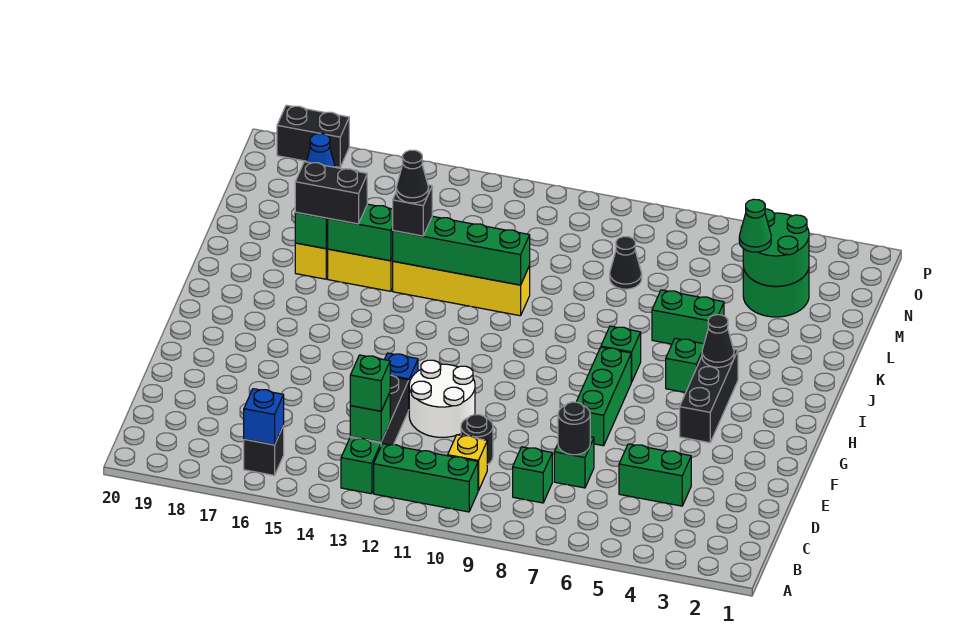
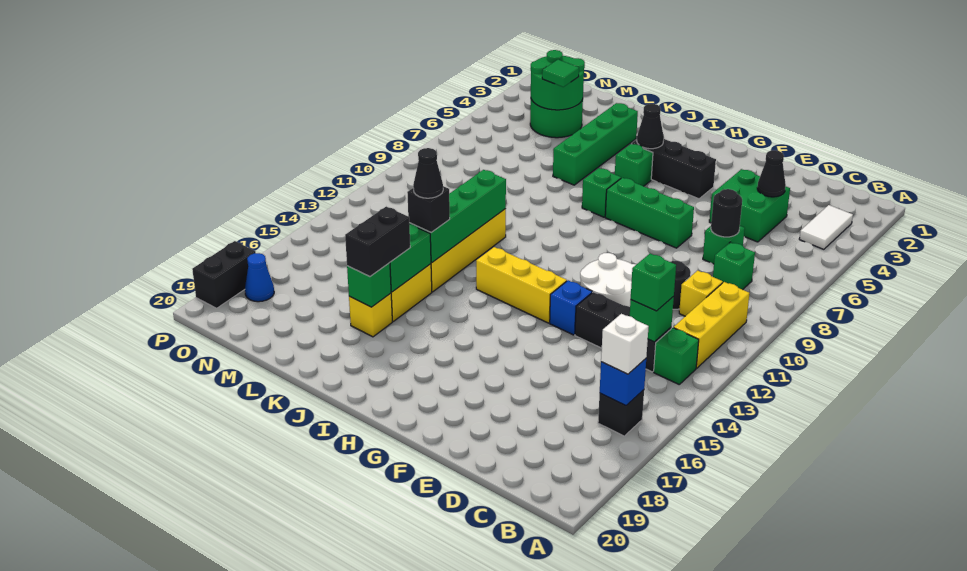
none -> white tile B3:B4 level 1
green brick B10:B12 level 1 -> yellow brick B10:B12 level 1
none -> white brick B16 level 3
green brick D4:D5 level 1 -> green brick D4:E5 level 1
none -> yellow brick G13:I13 level 1
green brick K5:K6 level 1 -> green brick K3:K6 level 1
green cone M4 level 3 -> green tile M4 level 3
black cone M8 level 1 -> black cone D4 level 2

